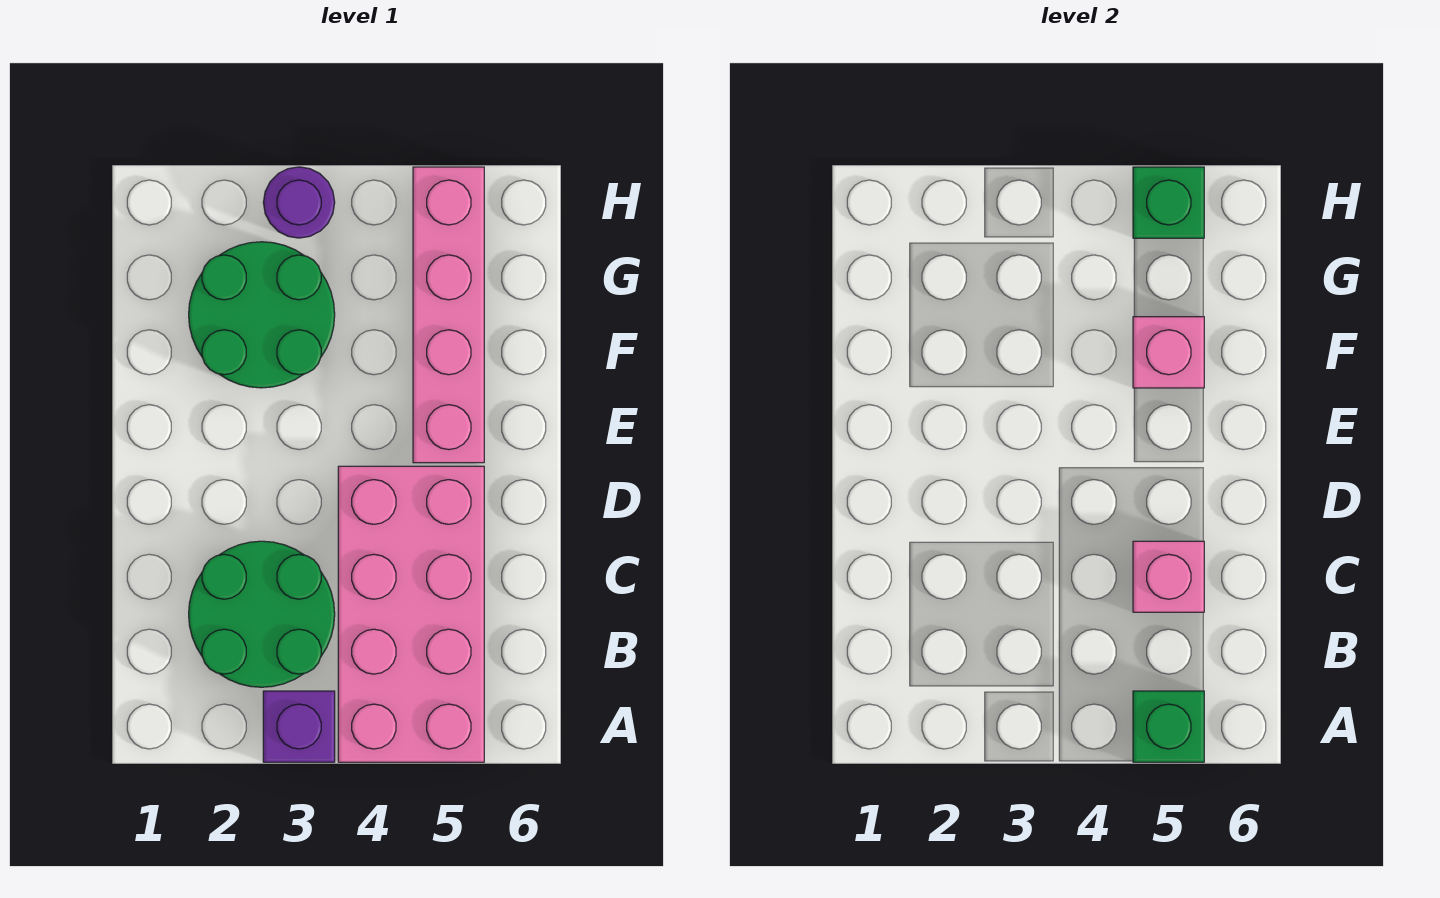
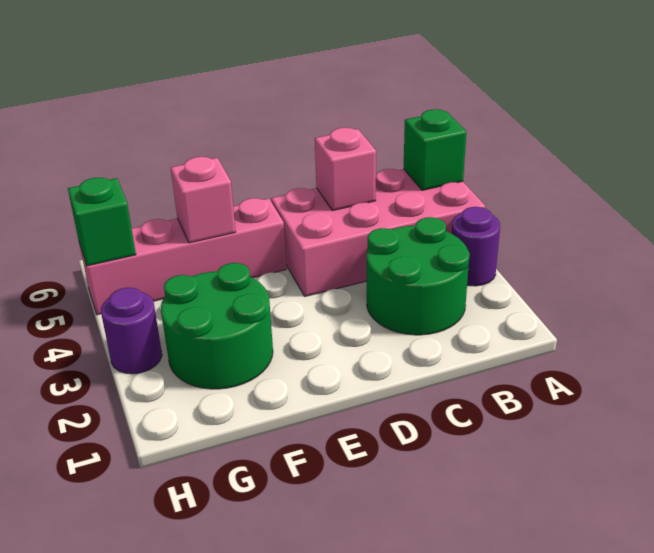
purple brick A3 level 1 -> purple round brick A3 level 1

